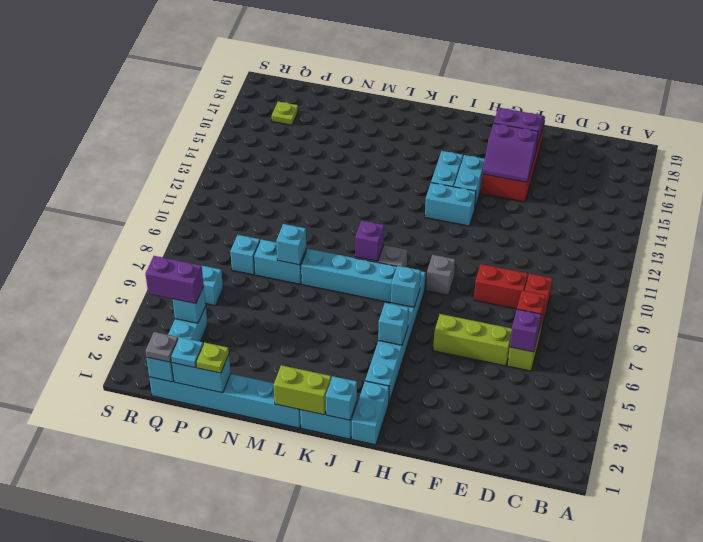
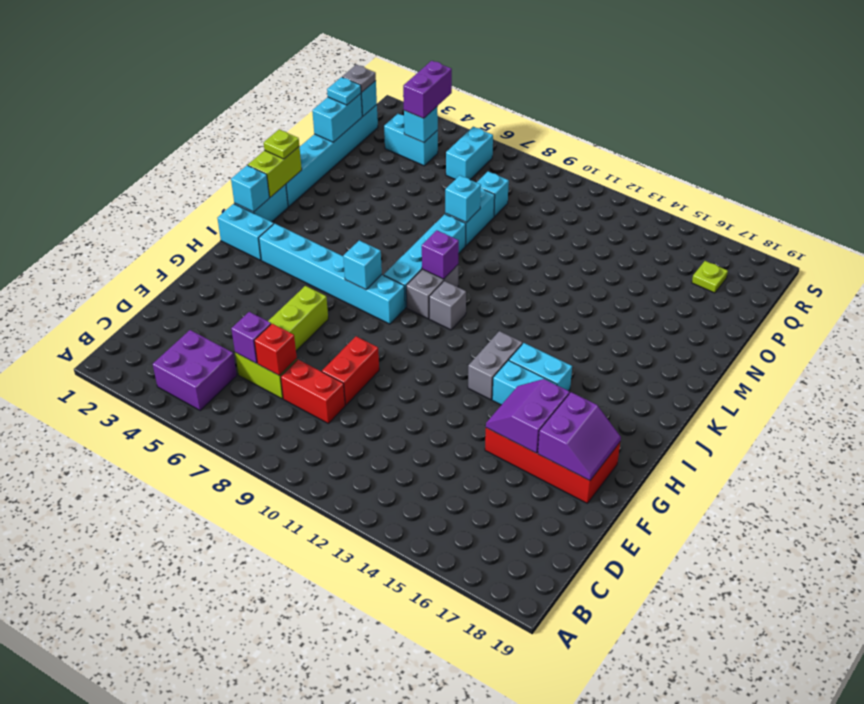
none -> purple brick B4:C5 level 1
grey brick H9 level 1 -> grey brick J10 level 1
cyan brick H13:I13 level 1 -> grey brick H13:I13 level 1
cyan brick I5 level 2 -> none
lime plate O1 level 3 -> lime plate L1 level 3

